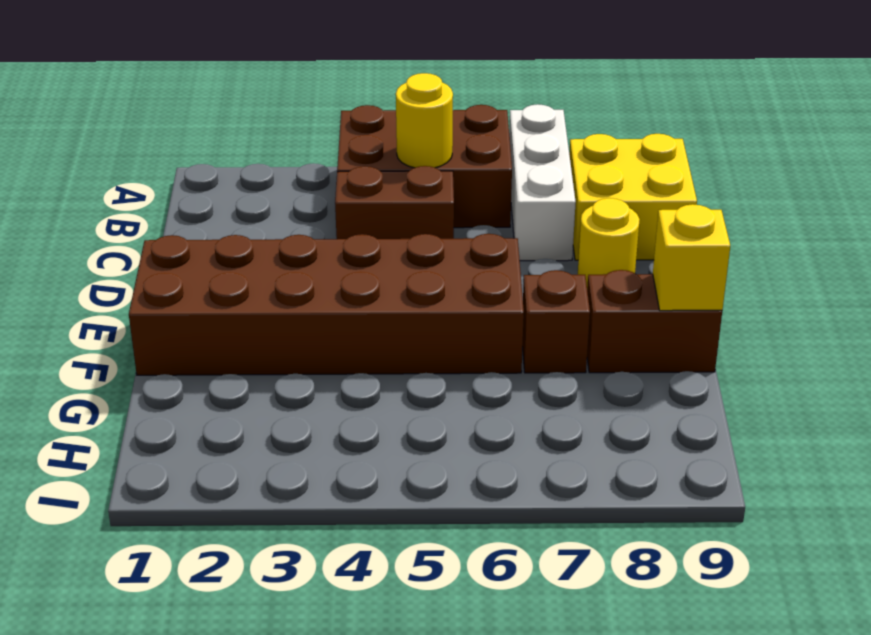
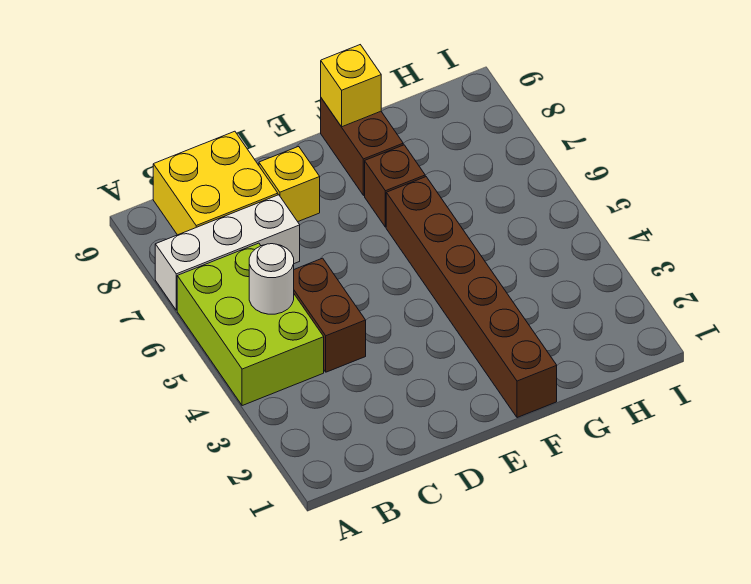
brown brick A4:B6 level 1 -> lime brick A4:B6 level 1
yellow round brick B5 level 2 -> white round brick B5 level 2
yellow round brick D8 level 1 -> yellow brick D8 level 1
brown brick E1:F6 level 1 -> brown brick F1:F6 level 1

